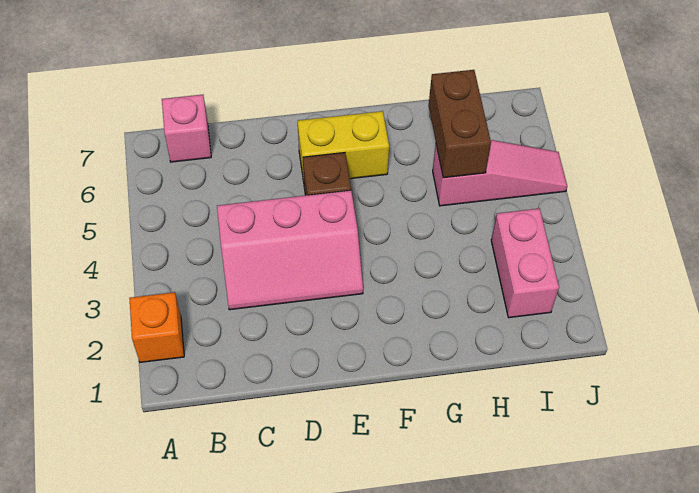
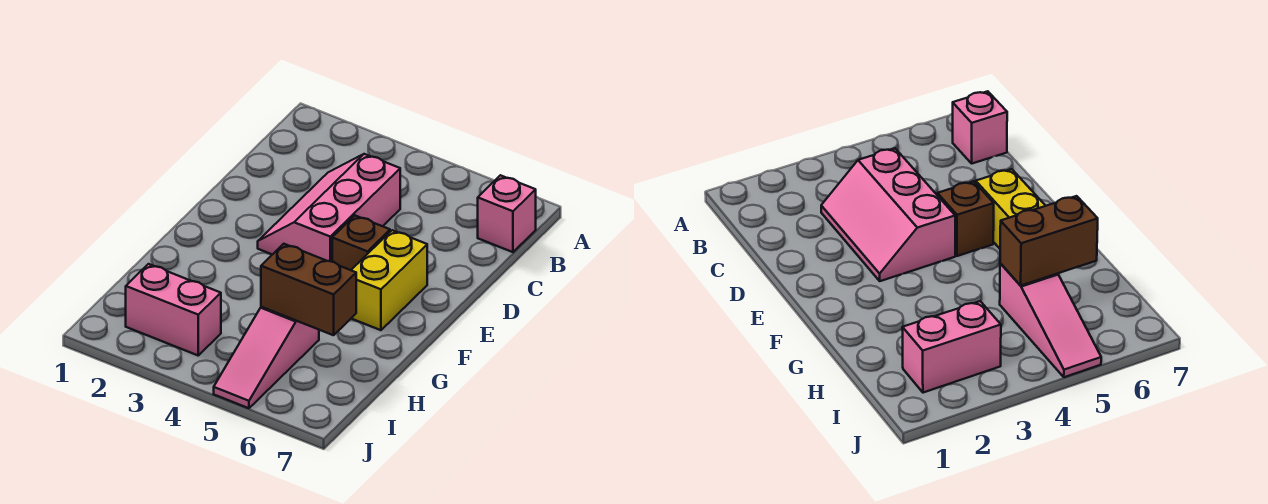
orange brick A2 level 1 -> none

